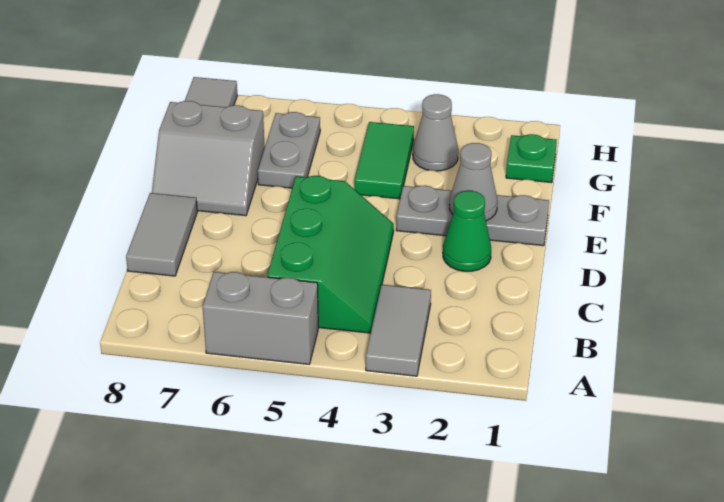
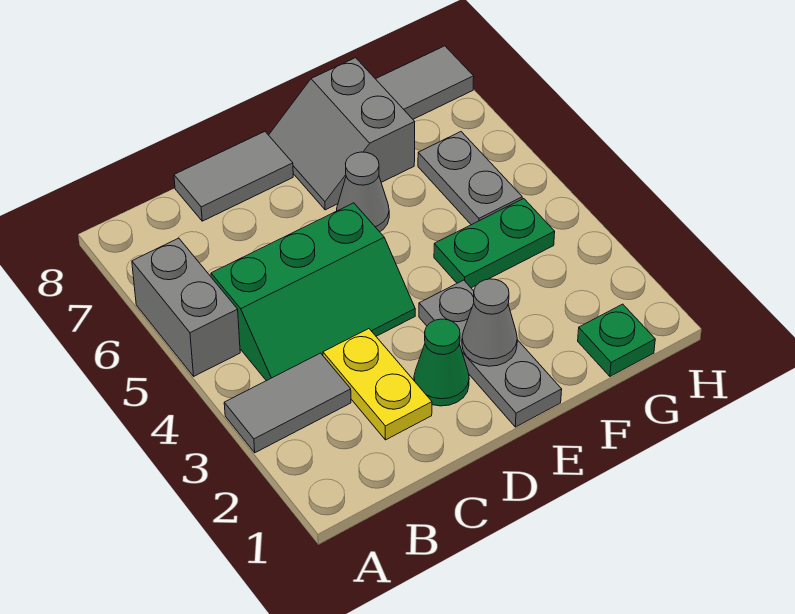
none -> yellow plate C2:C3 level 1
green tile F4:G4 level 1 -> green plate F4:G4 level 1
grey plate F6:G6 level 1 -> grey plate G5:G6 level 1
grey cone G3 level 1 -> grey cone E6 level 1

